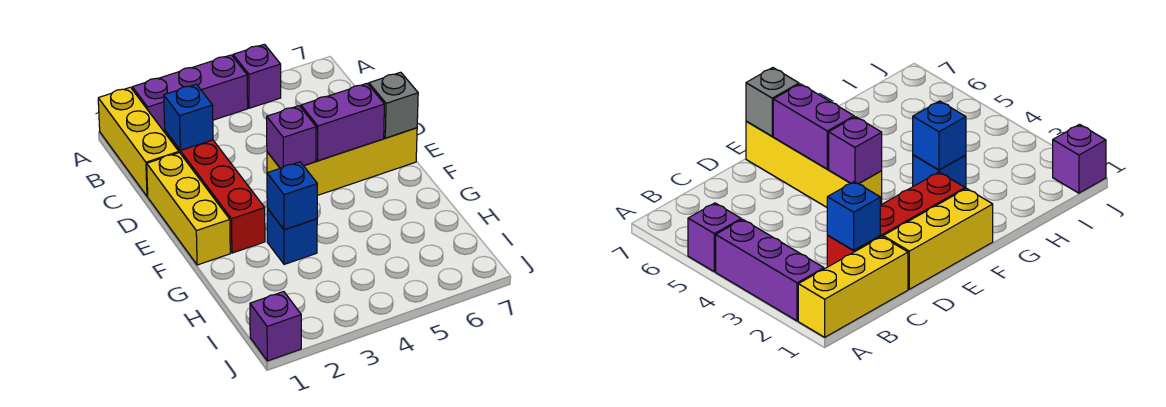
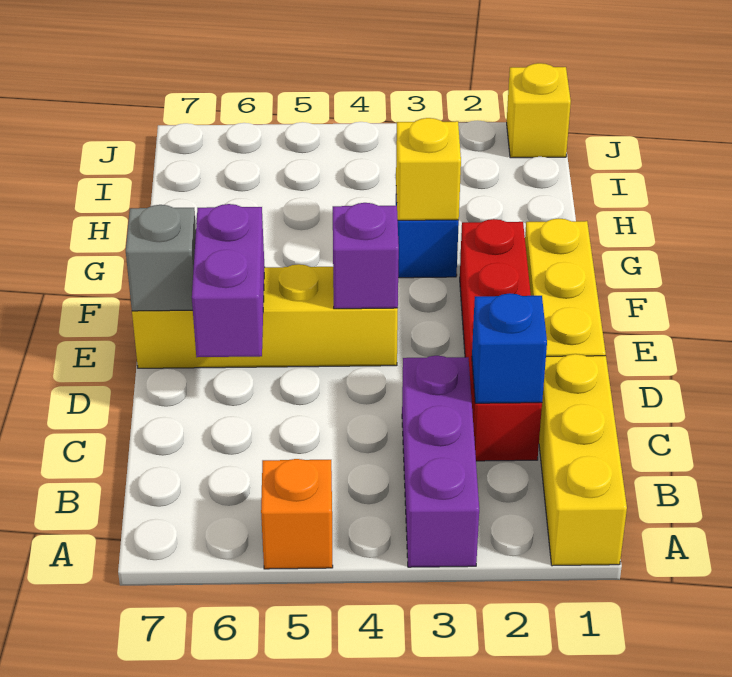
purple brick A2:A4 level 1 -> purple brick A3:C3 level 1
purple brick A5 level 1 -> orange brick A5 level 1
purple brick E5:E6 level 2 -> purple brick D6:E6 level 2
blue brick G3 level 2 -> yellow brick G3 level 2
purple brick J1 level 1 -> yellow brick J1 level 1

